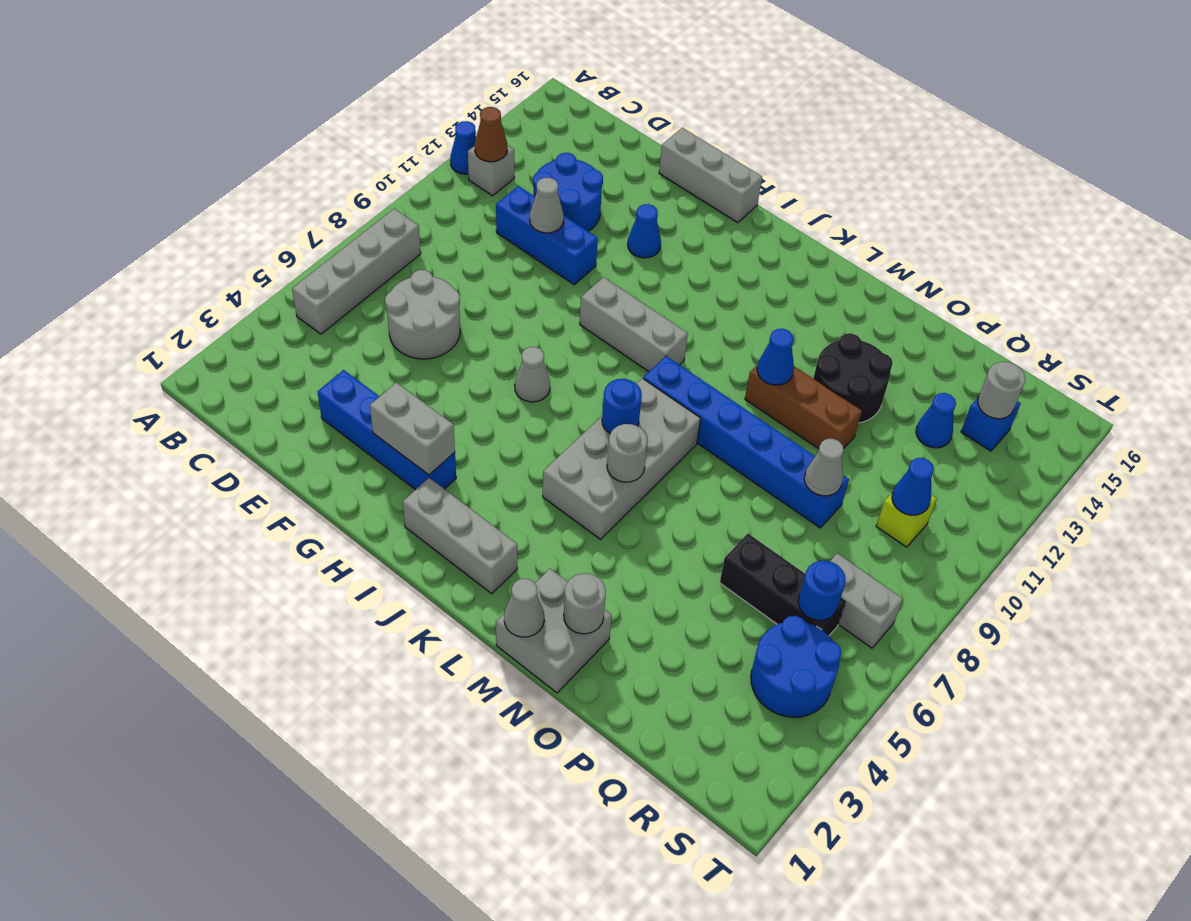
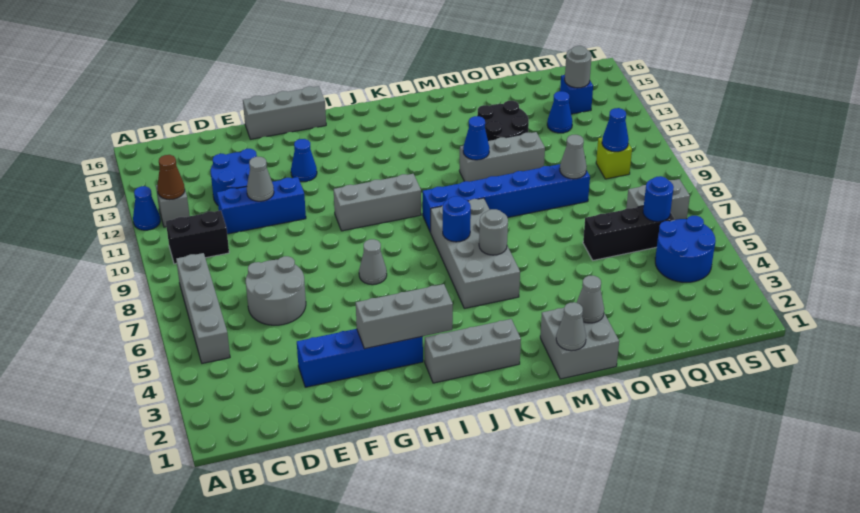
none -> black brick B10:C10 level 1
grey brick G3:H3 level 2 -> grey brick G3:I3 level 2
brown brick M11:O11 level 1 -> grey brick M11:O11 level 1
grey round brick N2 level 2 -> grey cone N2 level 2

